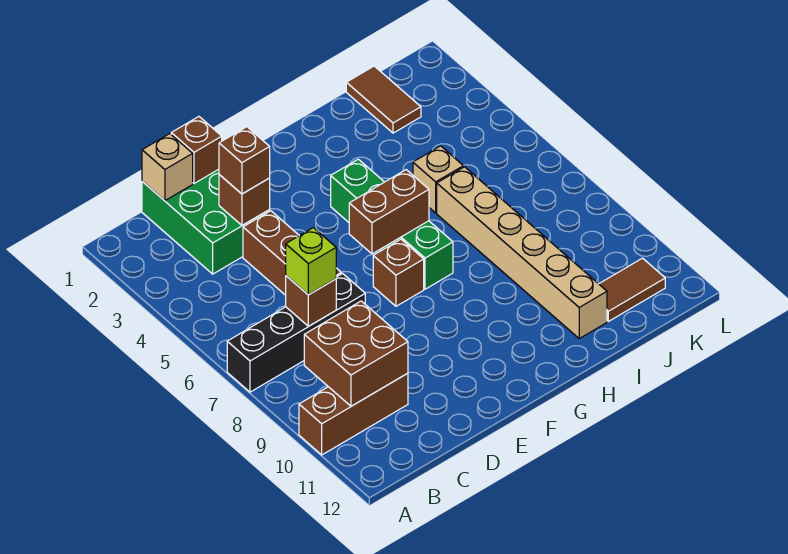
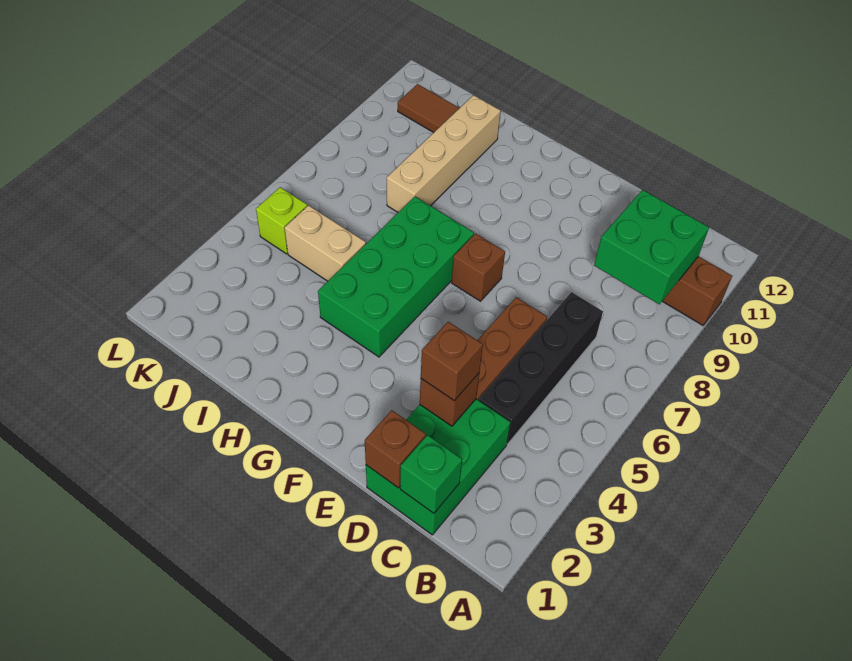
black brick A7:D7 level 1 -> black brick C4:C7 level 1
brown brick B9:C10 level 2 -> green brick B9:C10 level 2
tan brick C1 level 2 -> green brick C1 level 2
brown brick C7 level 2 -> none
lime brick C7 level 3 -> lime brick K5 level 1
brown brick F6:G6 level 2 -> none
green brick G4:G7 level 1 -> green brick G4:H7 level 1
tan brick I5 level 1 -> tan brick I5:J5 level 1
tan brick I6:I11 level 1 -> tan brick I8:I11 level 1
brown tile J1:J2 level 1 -> none

